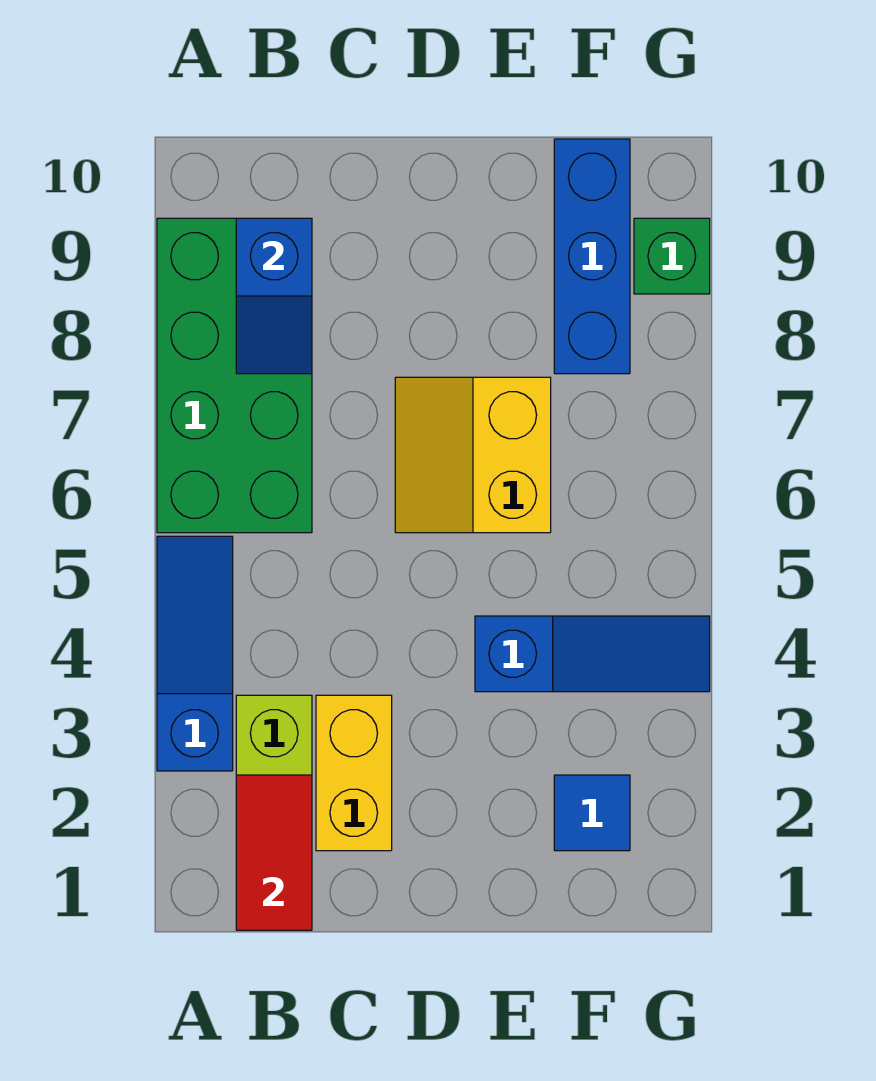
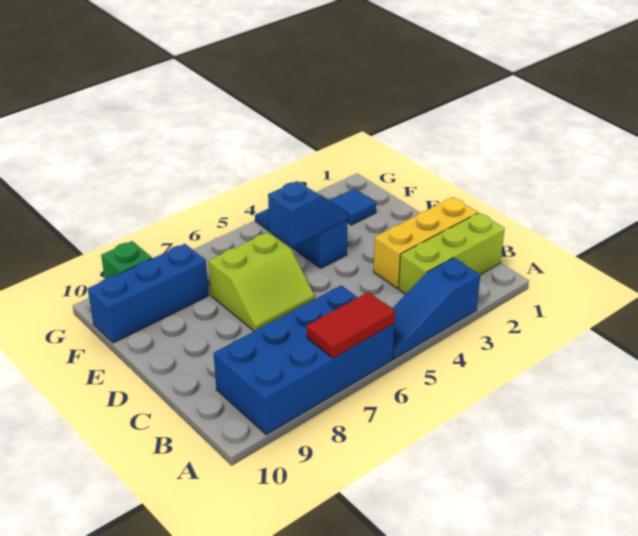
green brick A6:B9 level 1 -> blue brick A6:B9 level 1
red tile B1:B2 level 2 -> red tile A6:A7 level 2
blue slope B8:B9 level 2 top 9 -> blue slope E4:E5 level 2 top 5
yellow brick C2:C3 level 1 -> yellow brick C1:C3 level 1
yellow slope D6:E7 level 1 top E -> lime slope D6:E7 level 1 top E

